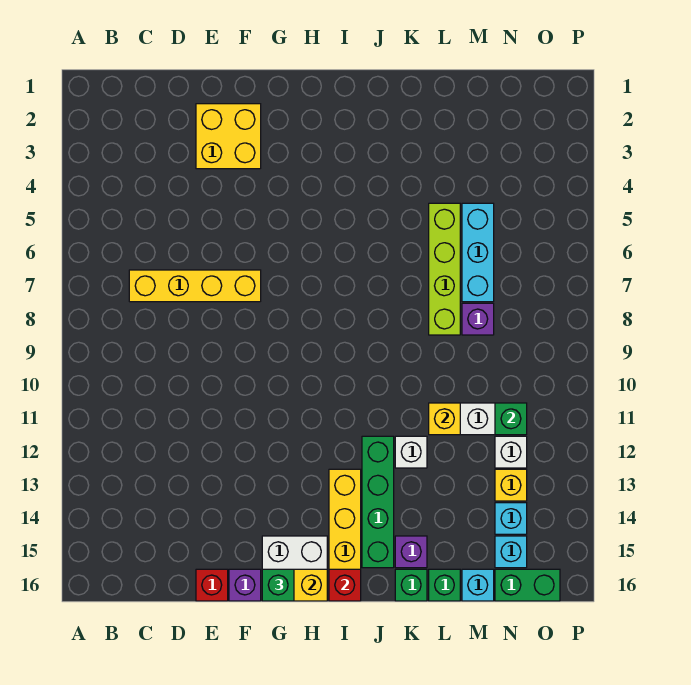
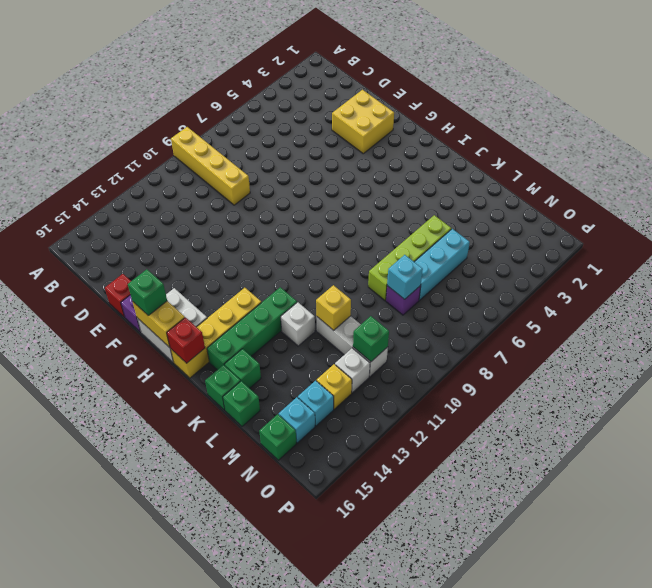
yellow brick C7:F7 level 1 -> yellow brick A9:D9 level 1
purple brick K15 level 1 -> green brick K15 level 1
cyan brick M16 level 1 -> cyan brick M8 level 2
green brick N16:O16 level 1 -> green brick N16 level 1

